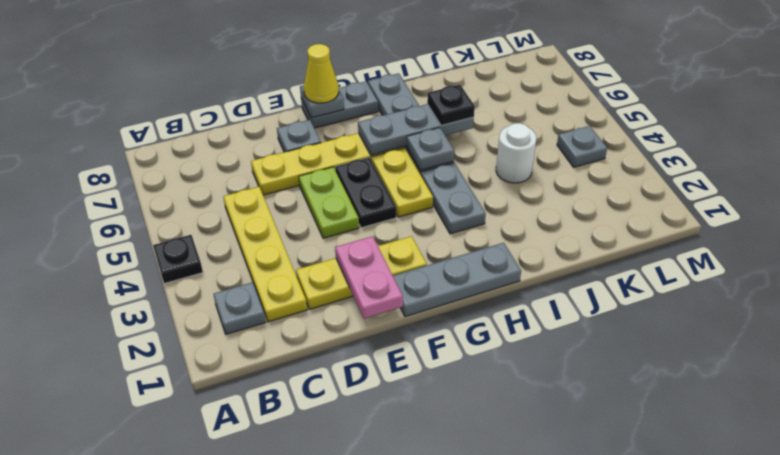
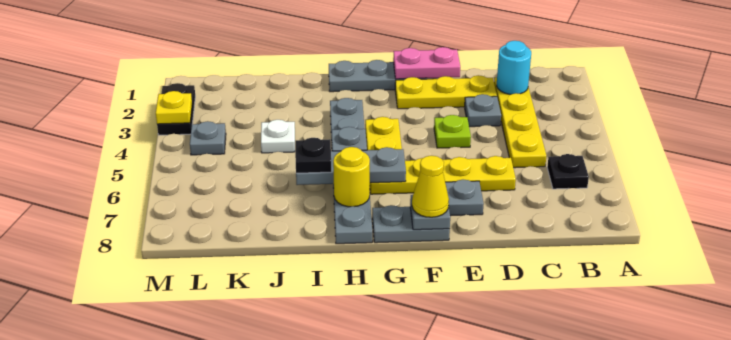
black plate A4 level 1 -> black plate B6 level 1
grey plate B2 level 1 -> grey plate D3 level 1
none -> cyan round brick C2 level 2
pink plate E1:E2 level 2 -> pink plate E1:F1 level 2
lime plate E4:E5 level 1 -> lime plate E4 level 1
black plate F4:F5 level 1 -> black plate M2:M3 level 1
none -> yellow round brick H7 level 2
white round brick J4 level 1 -> white plate J4 level 1
none -> yellow plate M3 level 2

